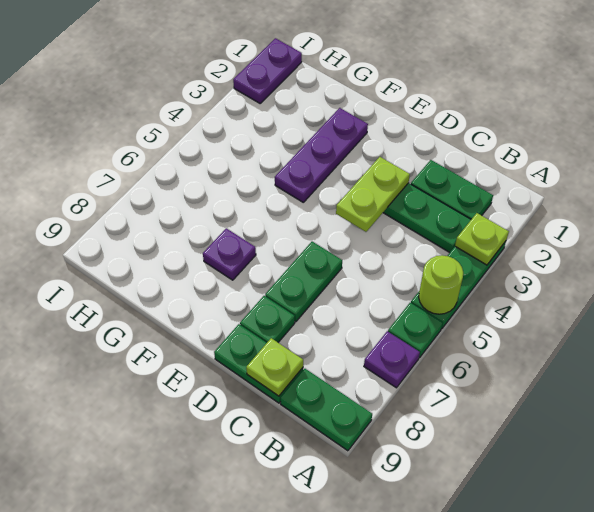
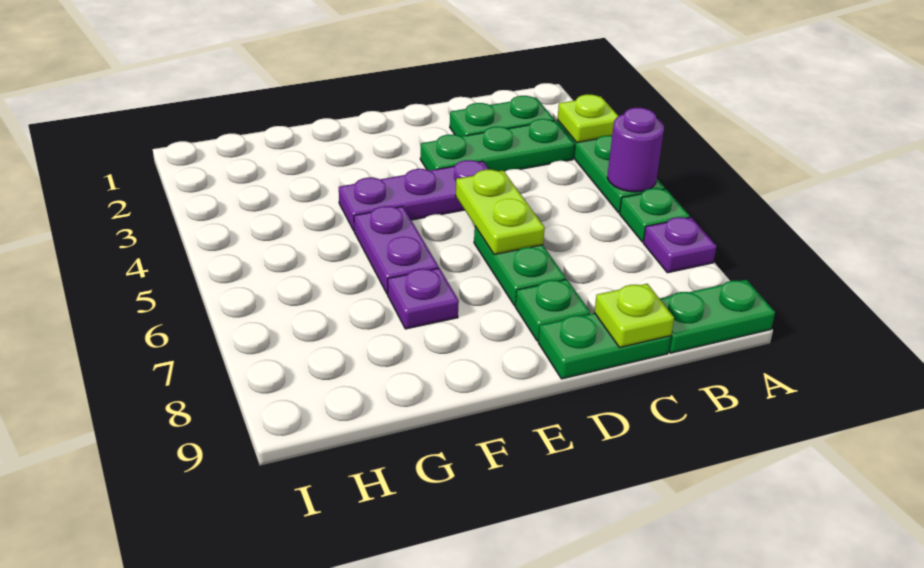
lime round brick A5 level 2 -> purple round brick A5 level 2
lime plate D3:D4 level 2 -> lime plate D5:D6 level 2
purple plate F2:F4 level 1 -> purple plate D4:F4 level 1
purple plate I1:I2 level 1 -> purple plate F5:F6 level 1

